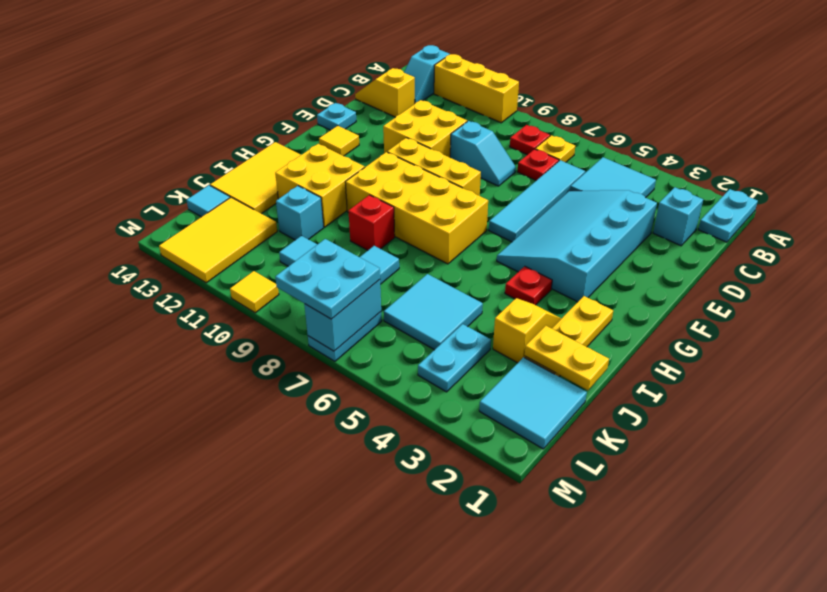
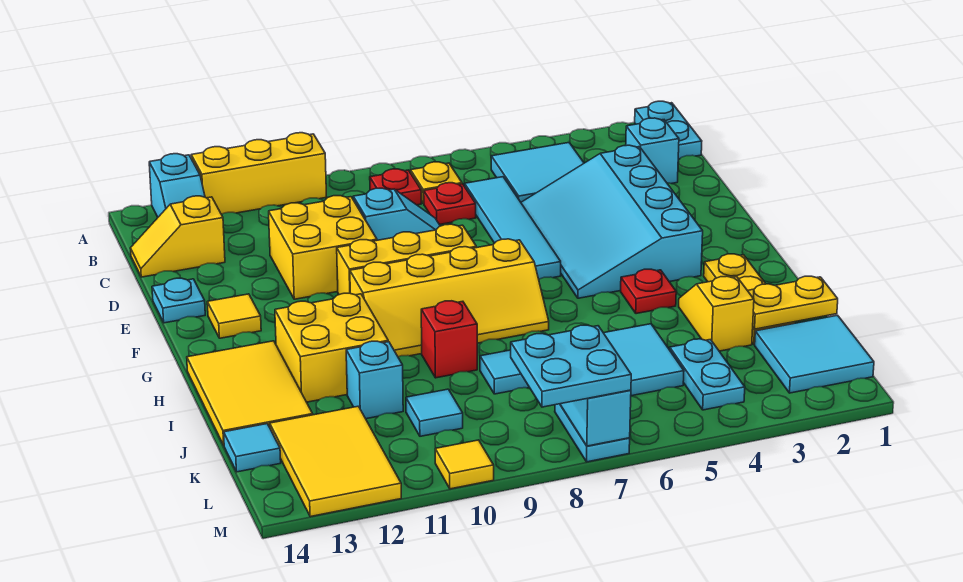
yellow brick G7:H10 level 1 -> yellow slope G7:H10 level 1 top G

